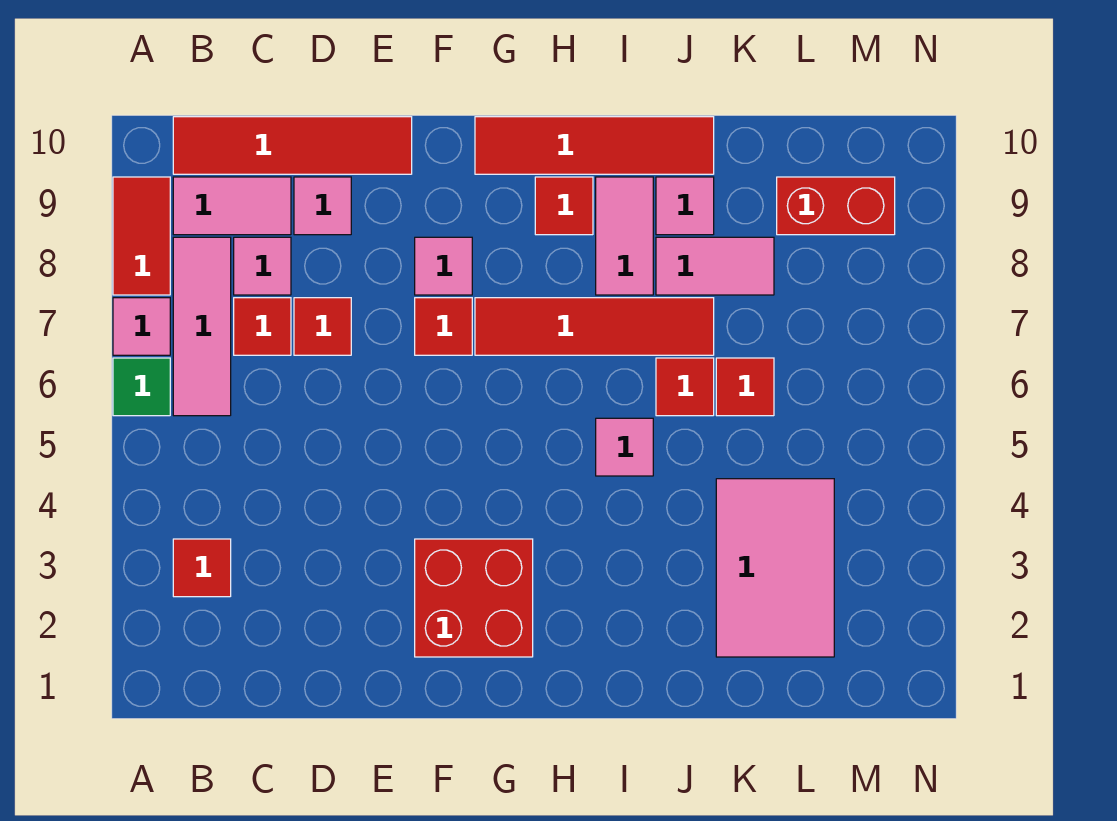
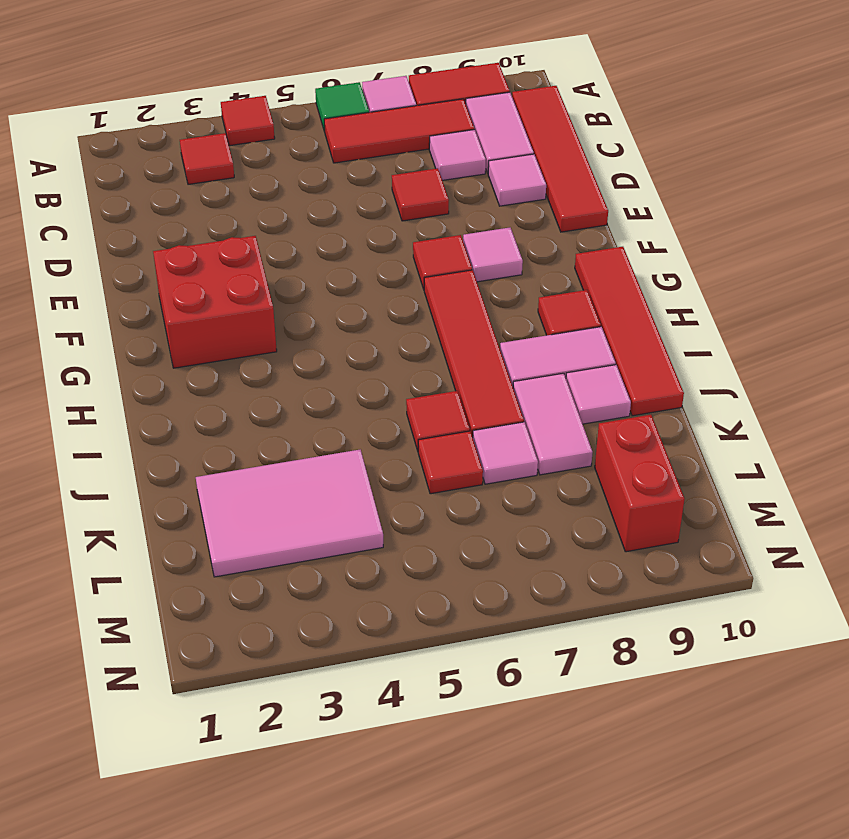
pink tile B6:B8 level 1 -> red tile B6:B8 level 1
red tile C7 level 1 -> red tile A4 level 1
pink tile I5 level 1 -> pink tile K7 level 1

